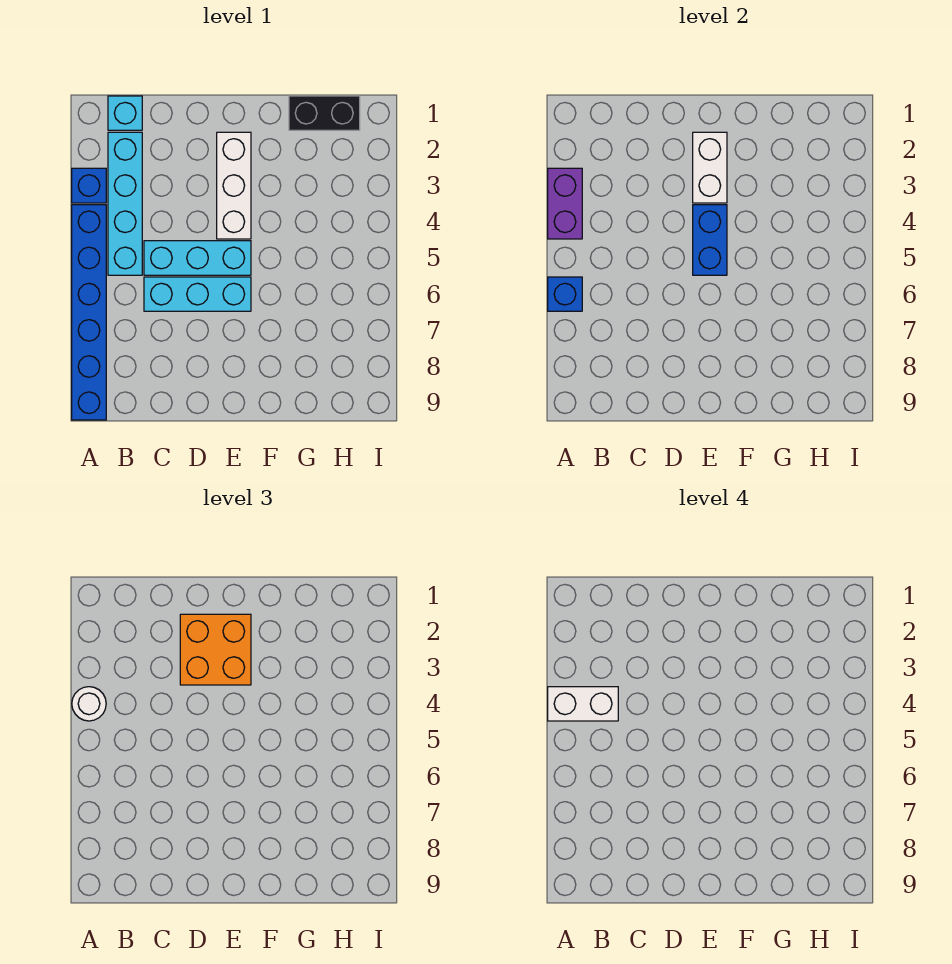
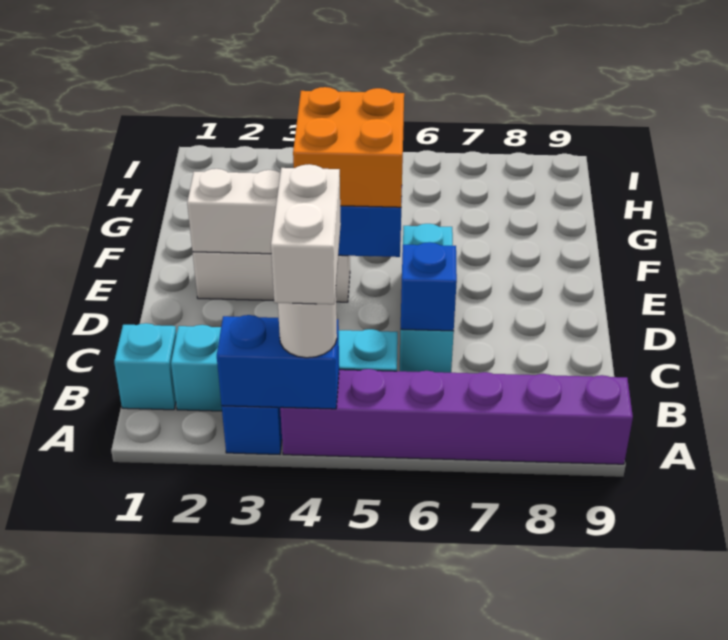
purple brick A3:A4 level 2 -> blue brick A3:A4 level 2
blue brick A4:A9 level 1 -> purple brick A4:A9 level 1
blue brick A6 level 2 -> blue brick C6 level 2
cyan brick C5:E5 level 1 -> none
orange brick D2:E3 level 3 -> orange brick E4:F5 level 3
black brick G1:H1 level 1 -> none

